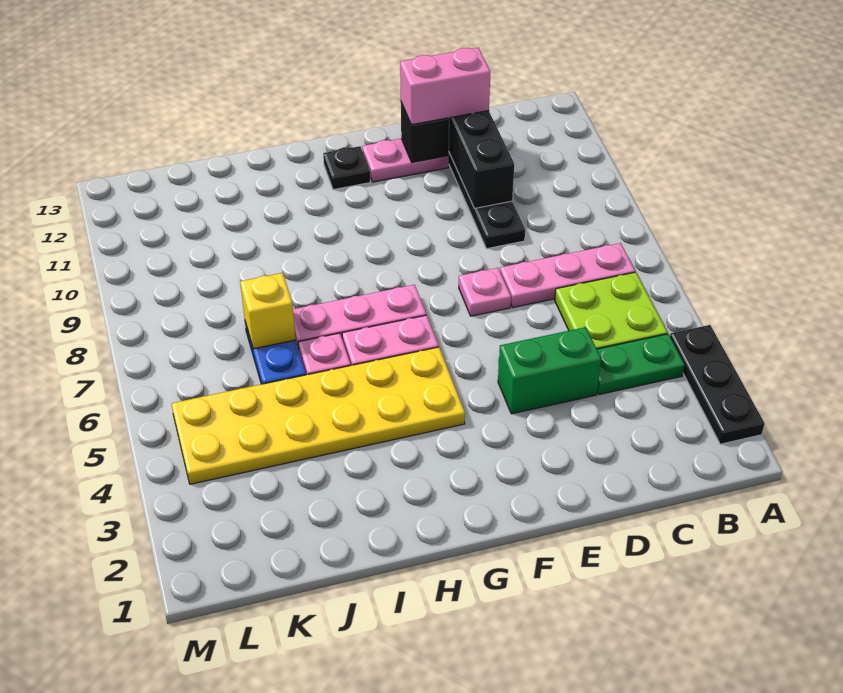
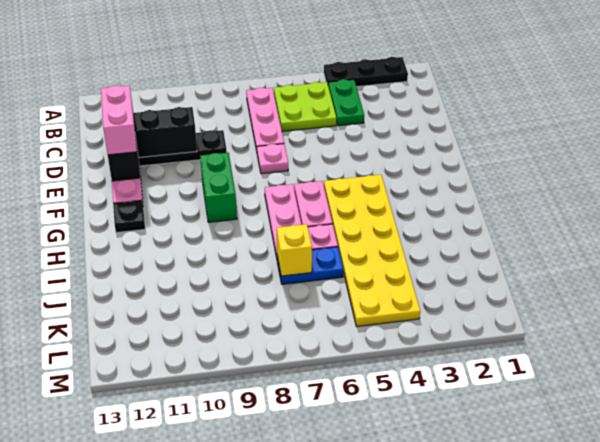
green brick D4:E4 level 1 -> green brick F9:G9 level 1

